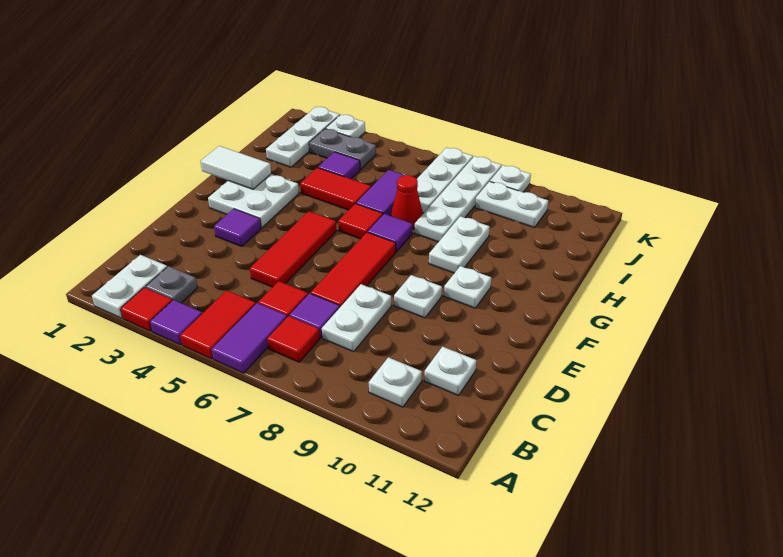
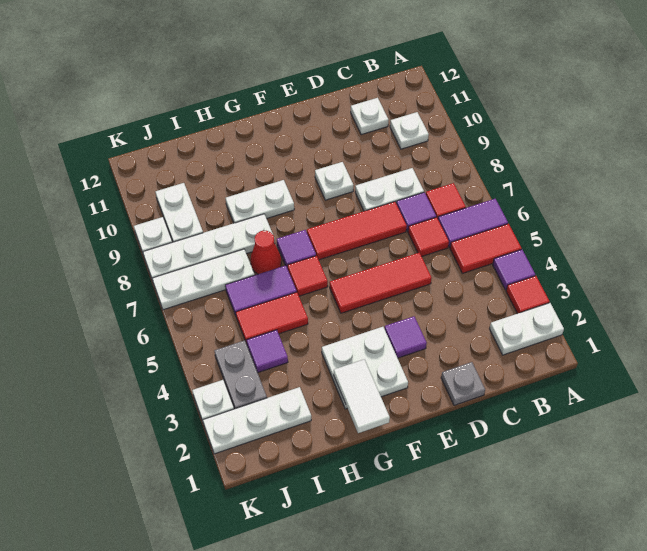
grey plate B3 level 1 -> grey plate D1 level 1
white plate F10 level 1 -> none
red tile H4:H5 level 1 -> red tile H5:I5 level 1

